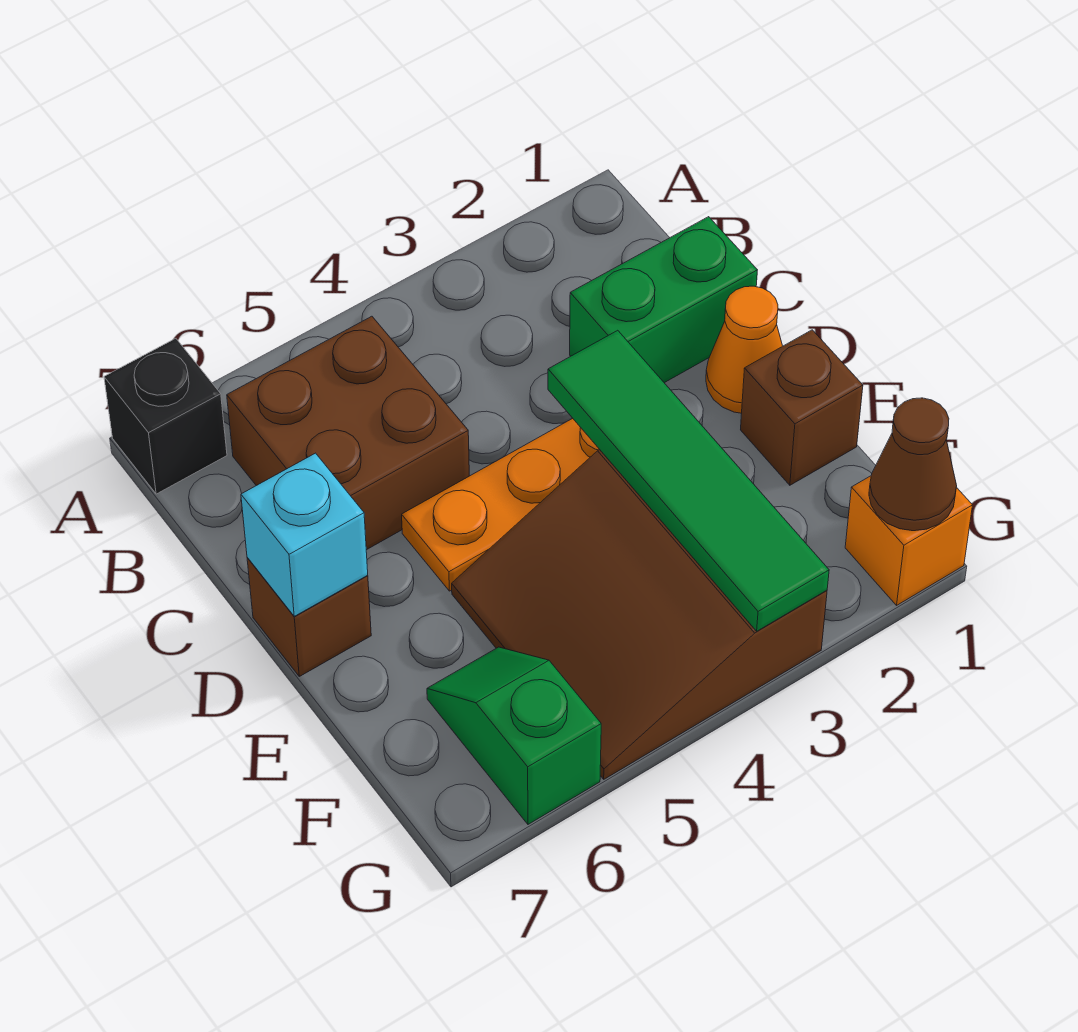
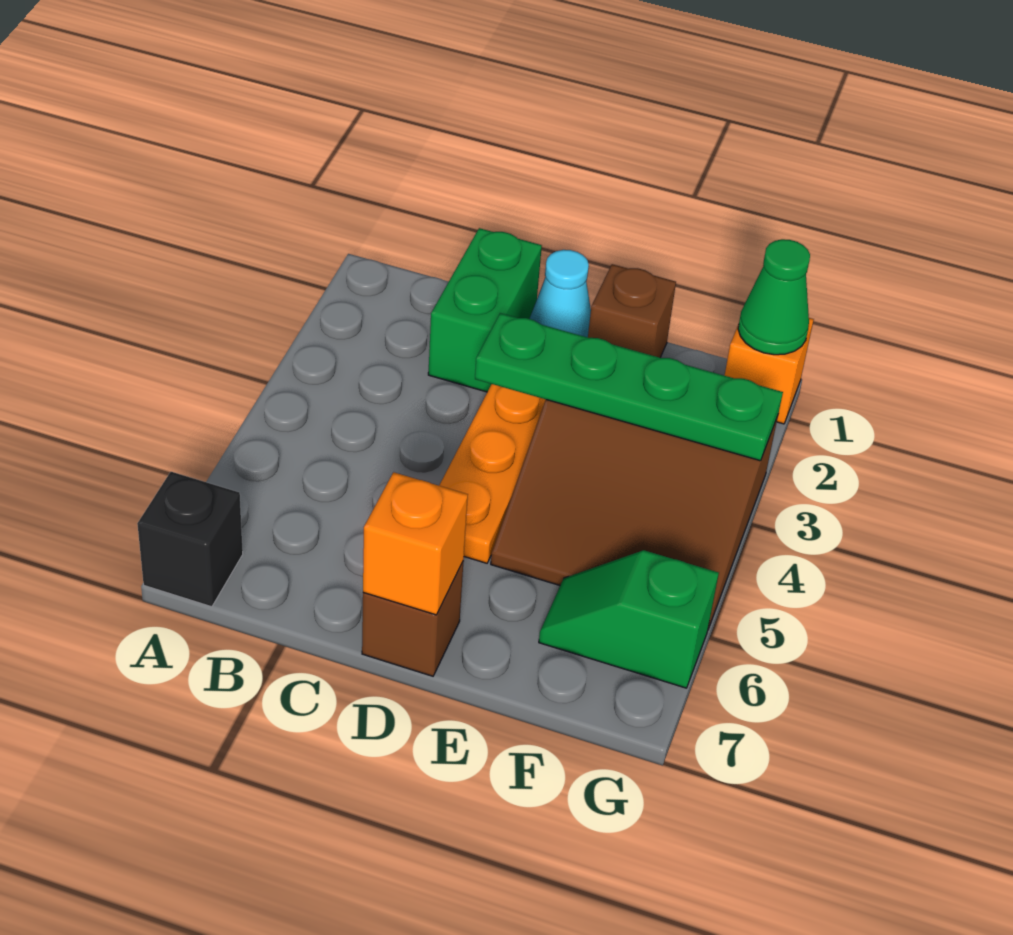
brown brick B5:C6 level 1 -> none
orange cone D1 level 1 -> cyan cone D1 level 1
green tile D3:G3 level 2 -> green plate D3:G3 level 2
cyan brick D7 level 2 -> orange brick D7 level 2
brown cone G1 level 2 -> green cone G1 level 2

